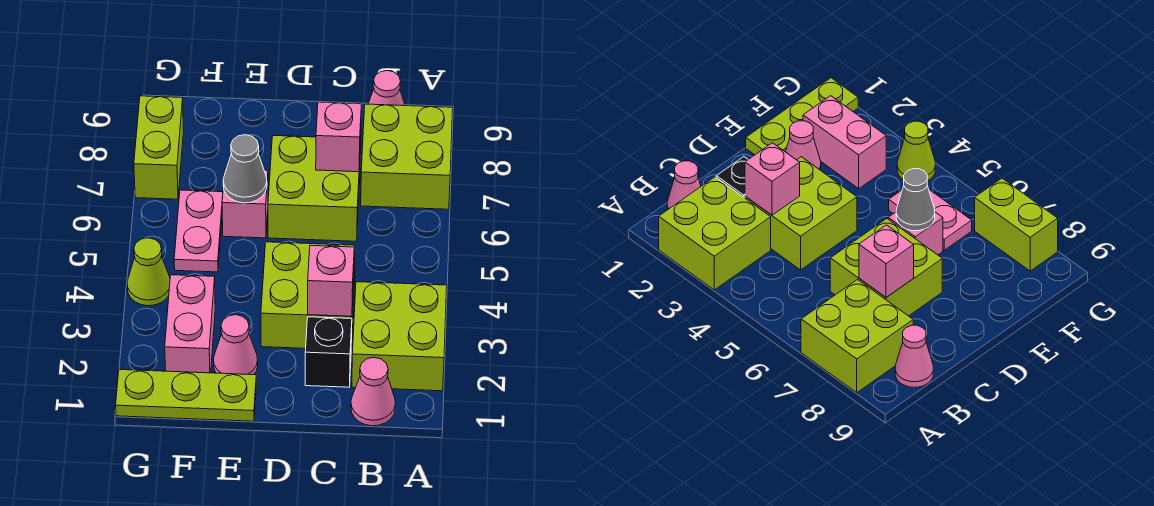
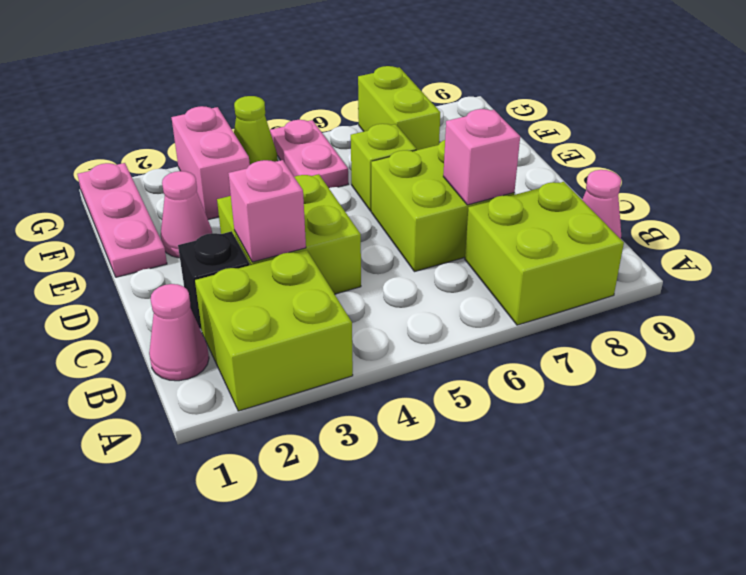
lime plate E1:G1 level 1 -> pink plate E1:G1 level 1
pink brick E6 level 1 -> lime brick E6 level 1
grey cone E6 level 2 -> none
pink brick F2:F3 level 1 -> pink brick F3:G3 level 1
pink plate F5:F6 level 1 -> pink plate F5:G5 level 1
lime brick G7:G8 level 1 -> lime brick F7:G7 level 1

